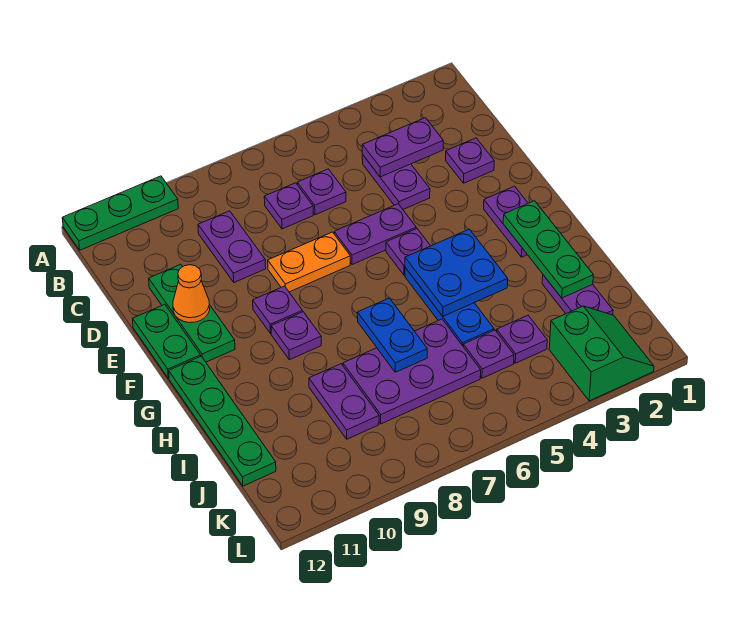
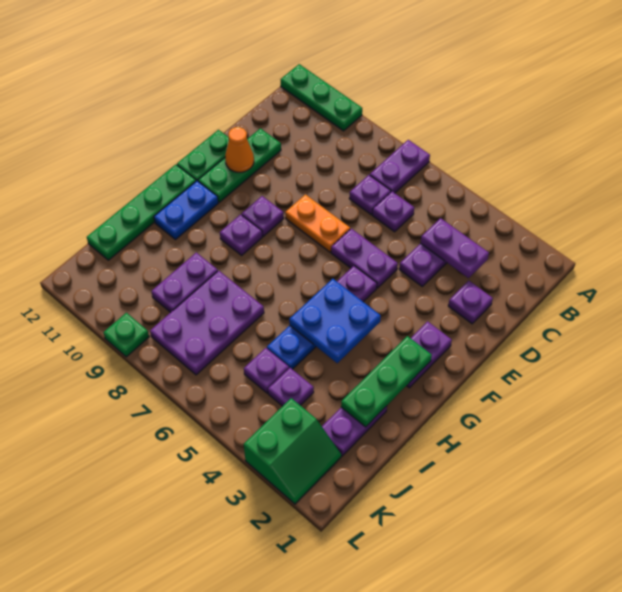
purple plate C9:D9 level 1 -> purple plate A7:B7 level 1
blue plate H7:I7 level 2 -> blue plate G11:H11 level 1
purple plate I6:J8 level 1 -> purple plate I7:K8 level 1
none -> green plate L9 level 1

